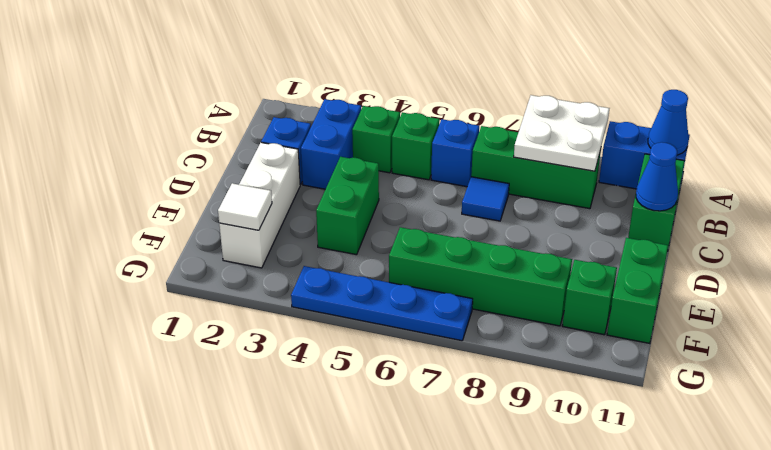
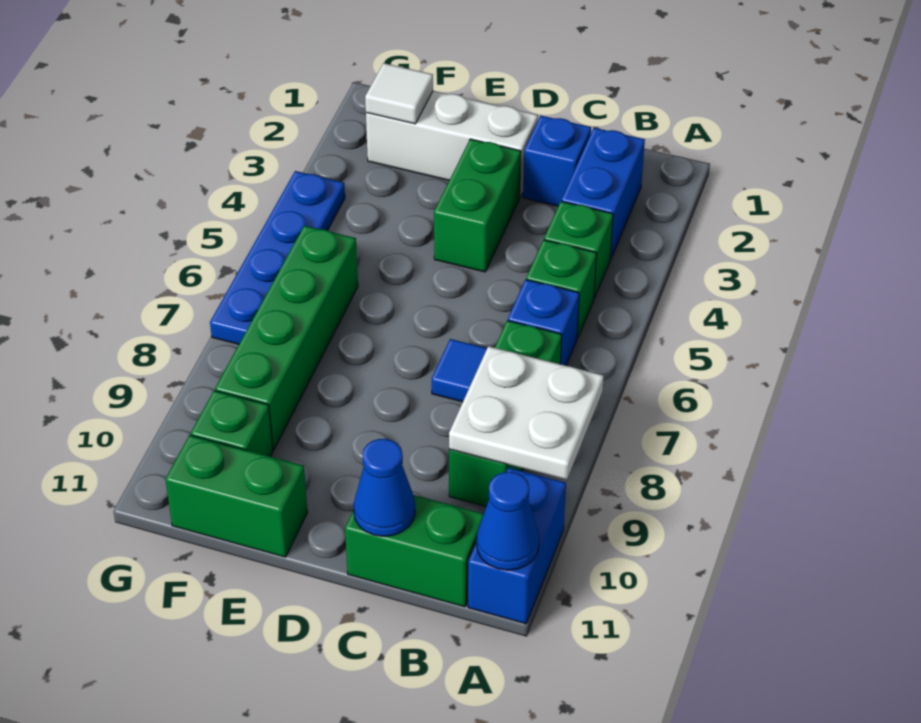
blue brick B3:C3 level 1 -> blue brick B2:B3 level 1
green brick D4:E4 level 1 -> green brick D3:D4 level 1

